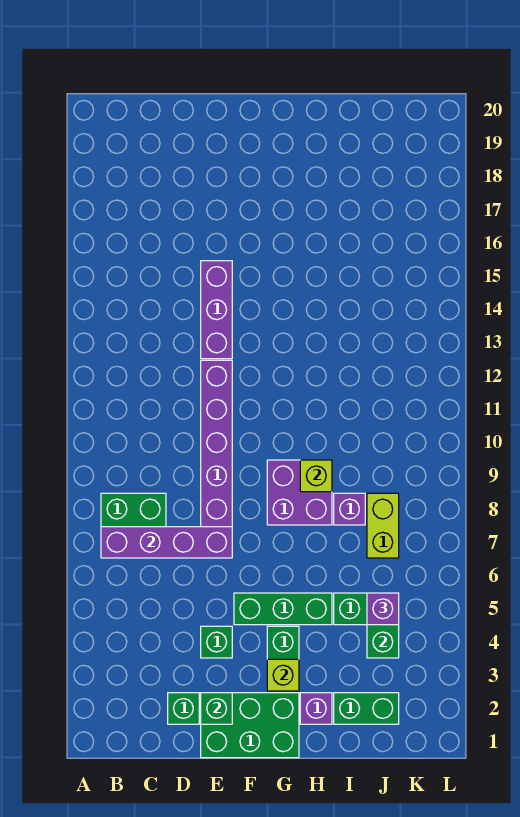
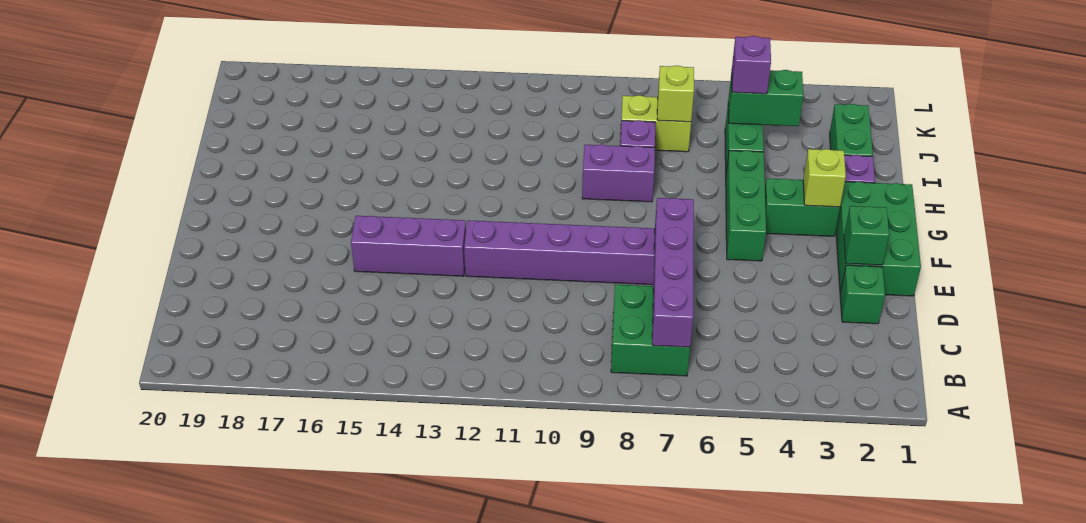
green brick E4 level 1 -> none
purple brick G8:H9 level 1 -> purple brick H8:H9 level 1
lime brick H9 level 2 -> lime brick J7 level 2

